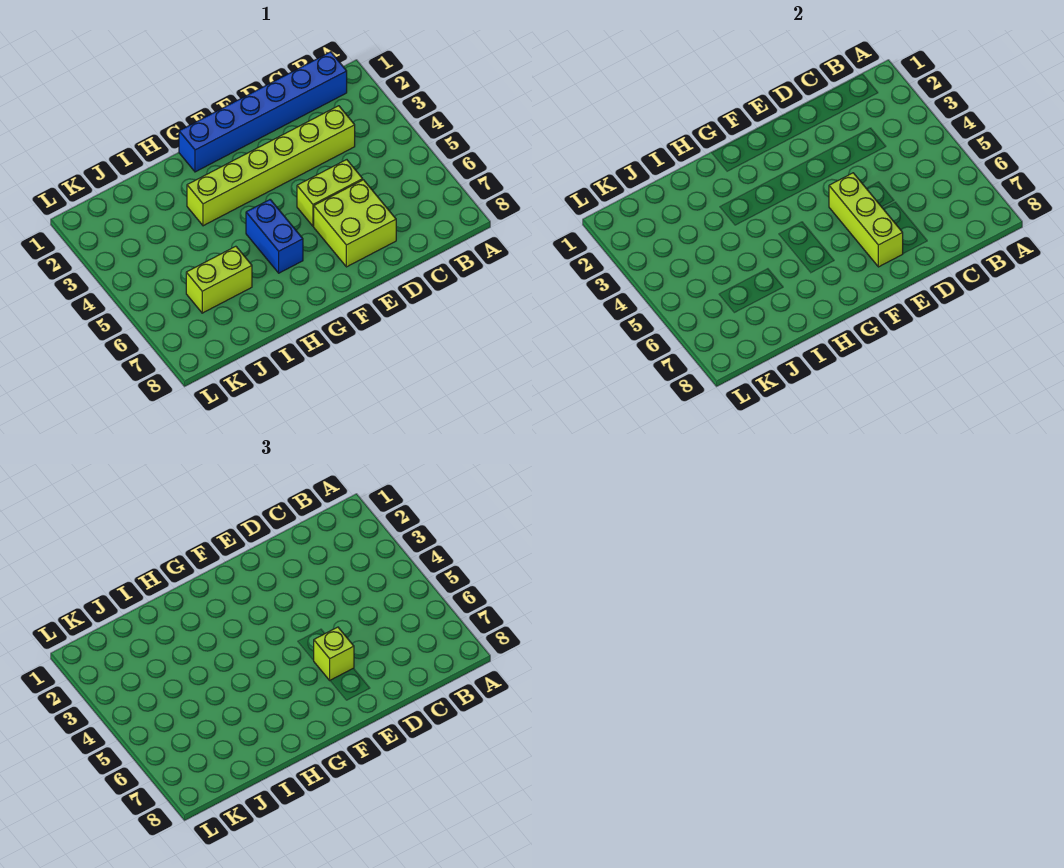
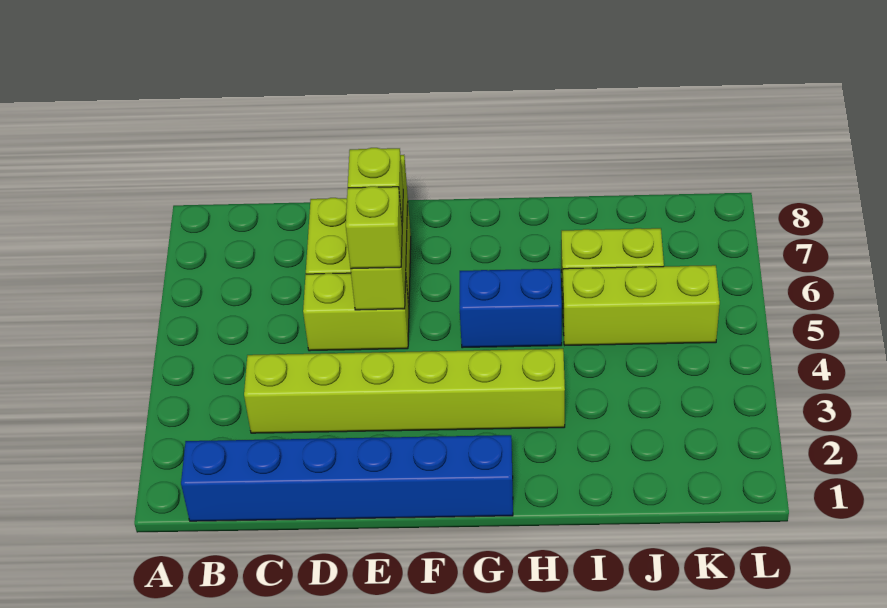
none -> lime brick E5 level 3
blue brick G5:G6 level 1 -> blue brick G5:H5 level 1
none -> lime brick I5:K5 level 1

